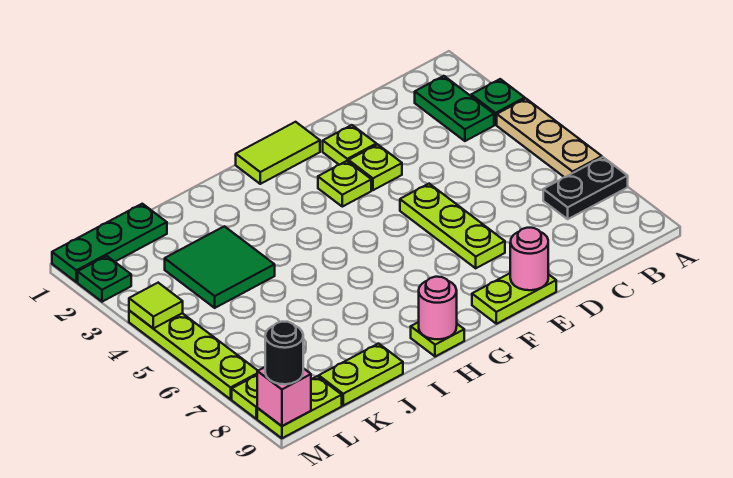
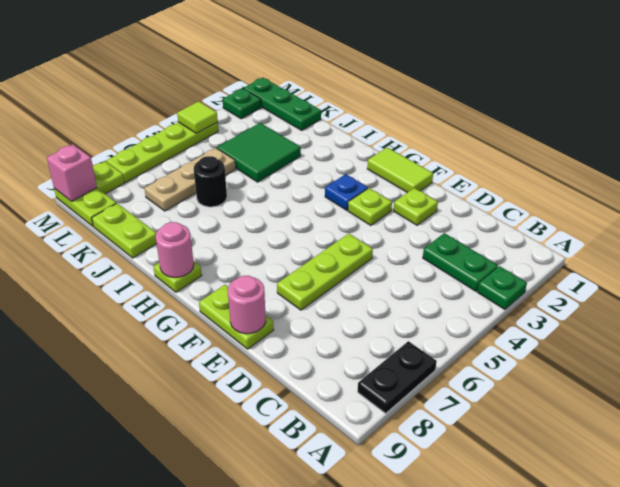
tan plate A4:A6 level 1 -> tan plate K5:K7 level 1
black plate A7:B7 level 1 -> black plate A7:A8 level 1
green plate B2:B3 level 1 -> green plate B3:C3 level 1
lime plate E3 level 1 -> none
none -> blue plate G3 level 1
black round brick M9 level 3 -> black round brick J6 level 1

